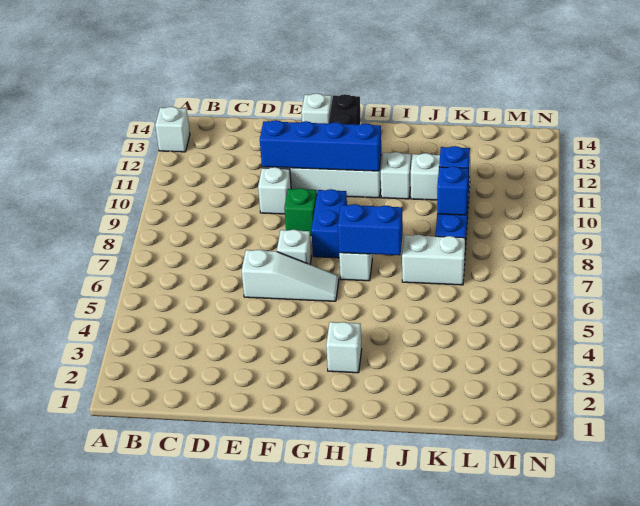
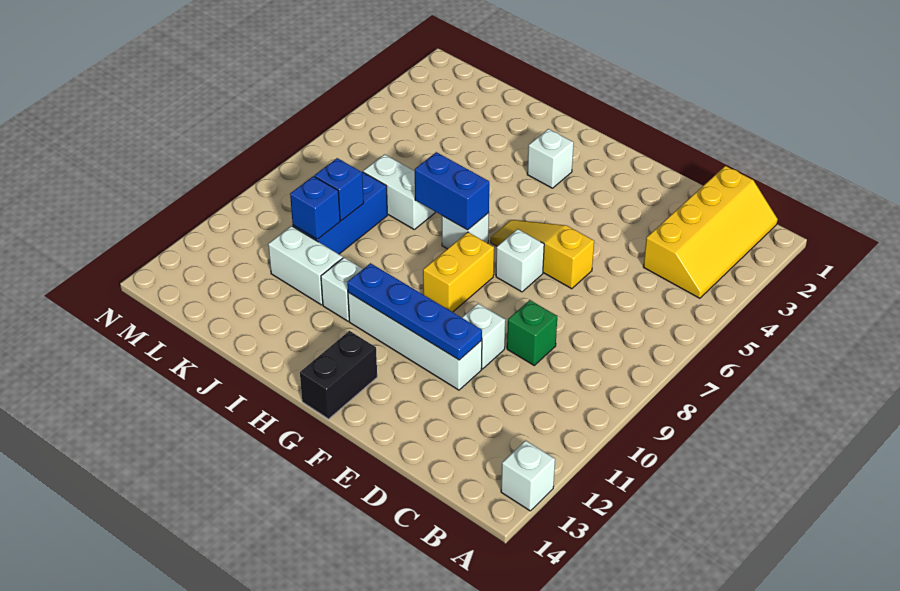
none -> yellow slope B1:C4 level 1 top C
white slope E6:G6 level 1 top E -> yellow slope E6:G6 level 1 top E
blue brick E11:H11 level 2 -> blue plate E11:H11 level 2
green brick F9 level 1 -> green brick D9 level 1
white brick F14 level 1 -> none
blue brick G8:G9 level 1 -> yellow brick G8:G9 level 1

